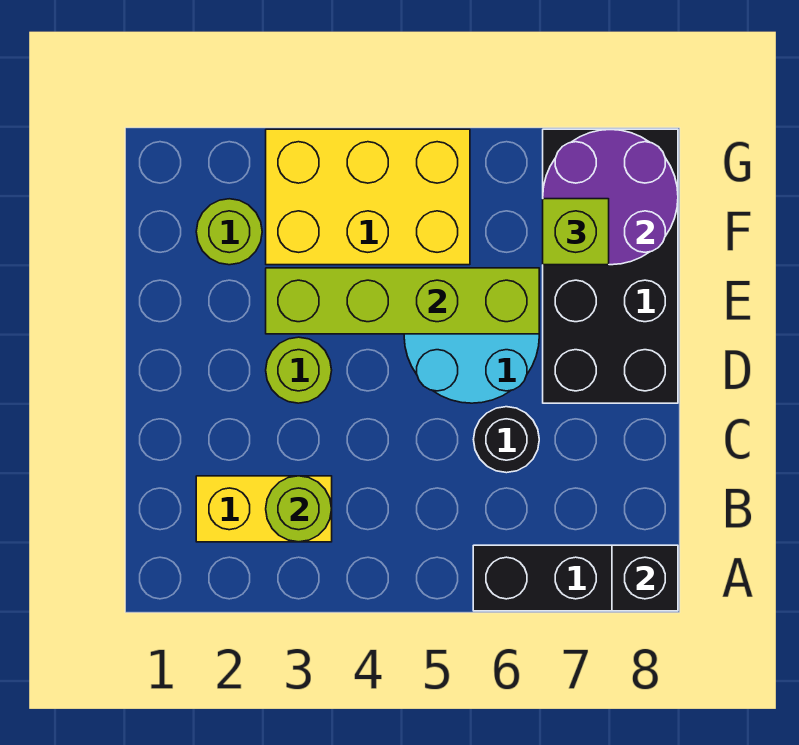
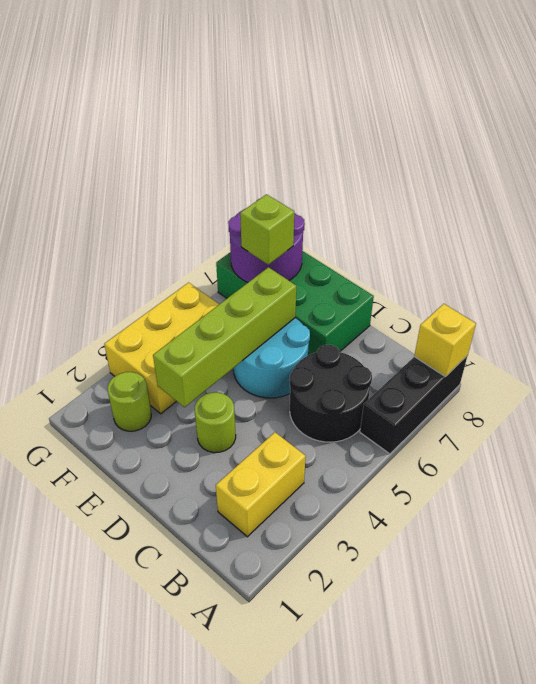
black brick A8 level 2 -> yellow brick A8 level 2
lime round brick B3 level 2 -> none
black round brick C6 level 1 -> black round brick B5:C6 level 1
black brick D7:G8 level 1 -> green brick D7:G8 level 1

